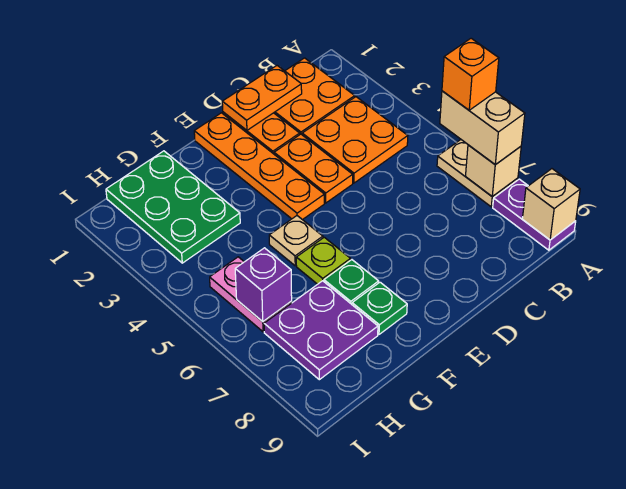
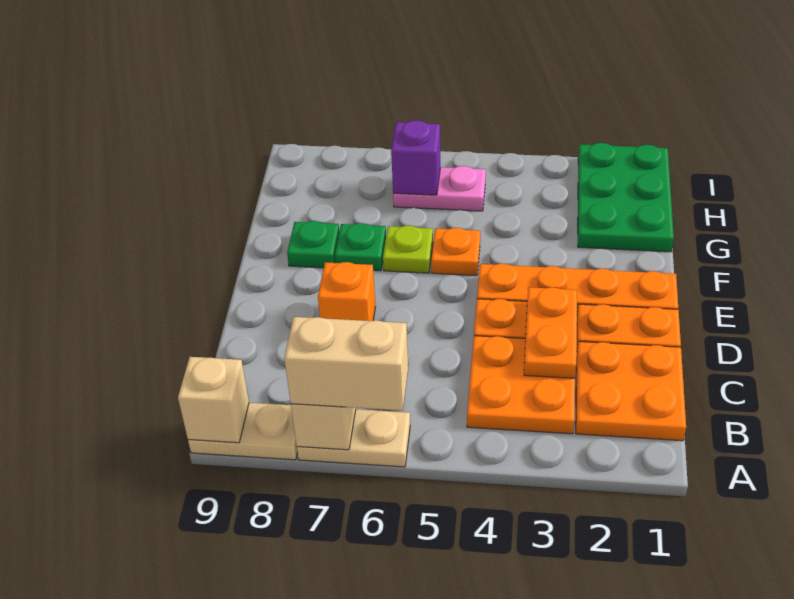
orange brick A6 level 4 -> orange brick D7 level 1
purple plate A8:A9 level 1 -> tan plate A8:A9 level 1
orange plate C1:D1 level 2 -> orange plate C3:D3 level 2
tan plate F5 level 1 -> orange plate F5 level 1
green plate G1:H3 level 1 -> green plate G1:I2 level 1
purple plate G7:H8 level 1 -> none

